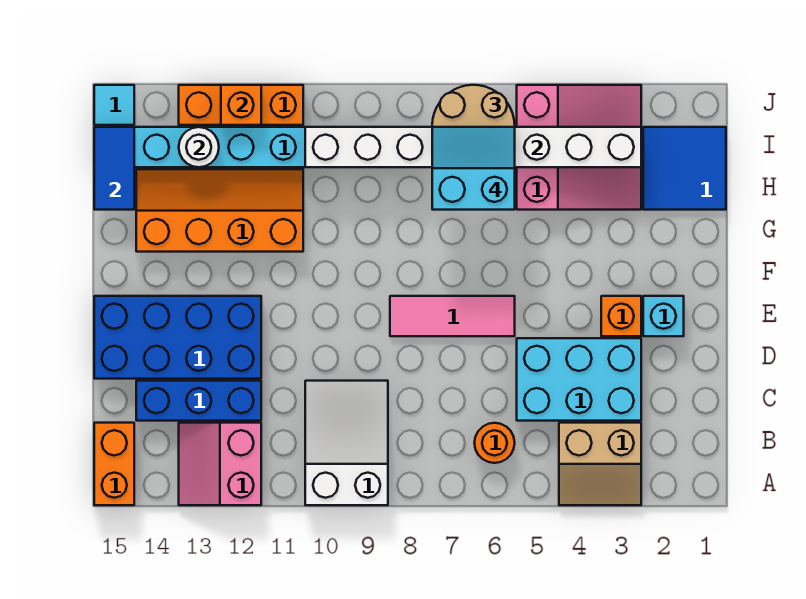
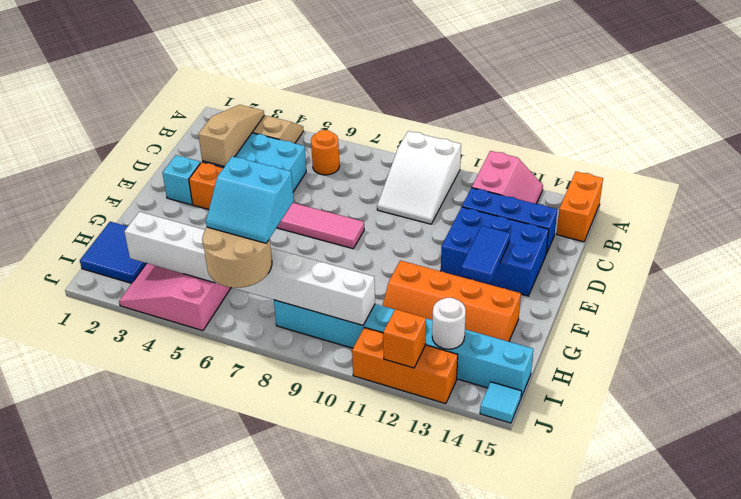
none -> tan slope B3:D3 level 2 top D
blue brick D12:E15 level 1 -> blue brick D12:E14 level 1
blue tile H15:I15 level 2 -> blue tile E13:F13 level 2

